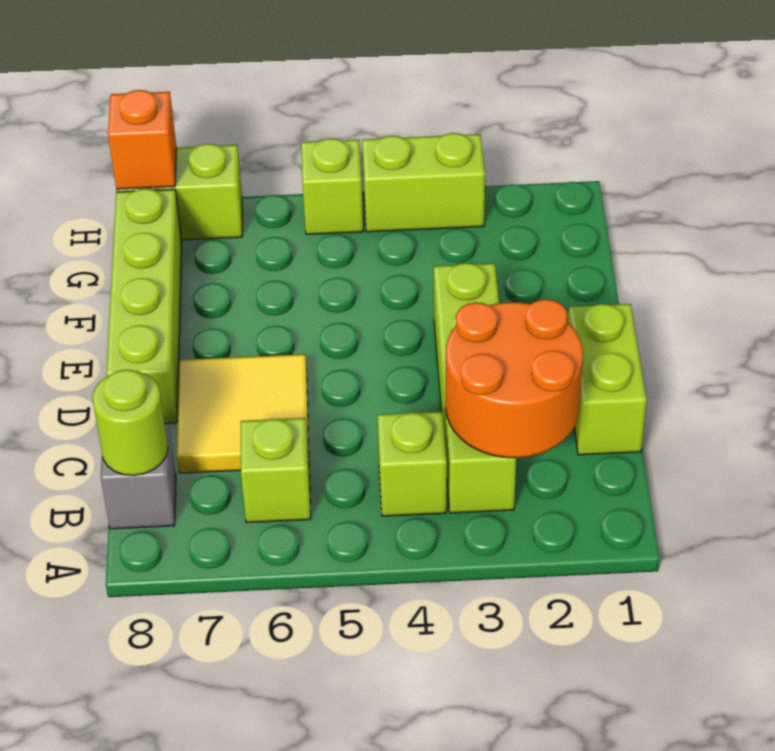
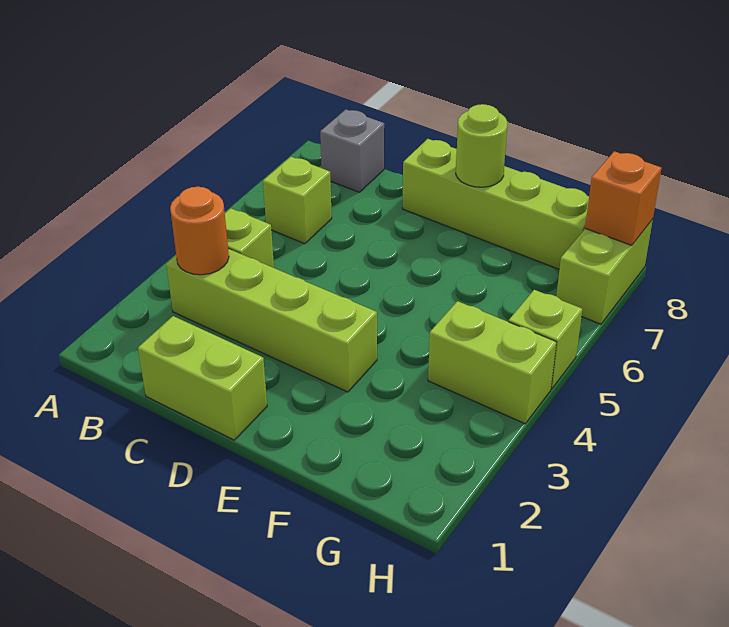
orange round brick B2:C3 level 2 -> orange round brick B3 level 2
lime round brick B8 level 2 -> lime round brick E8 level 2
yellow tile C6:D7 level 1 -> none
lime brick H3:H4 level 1 -> lime brick G4:H4 level 1

